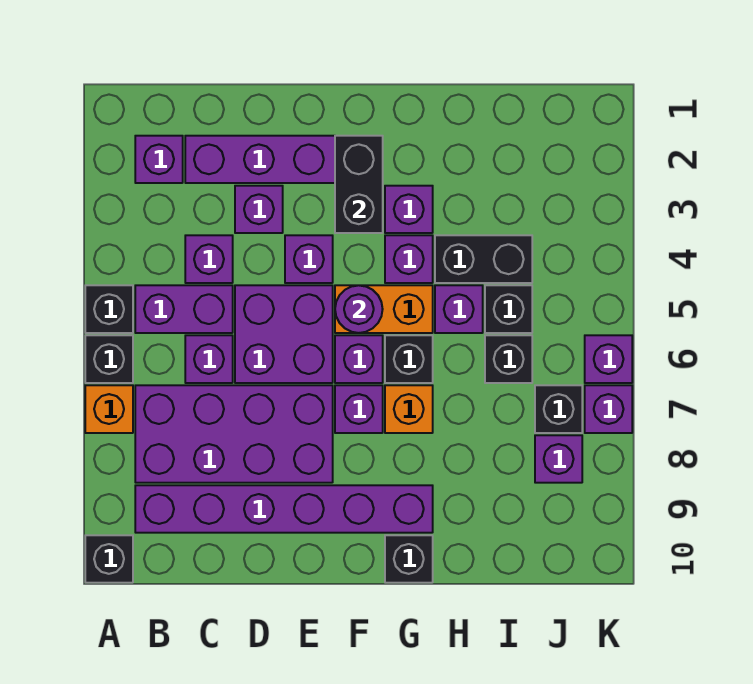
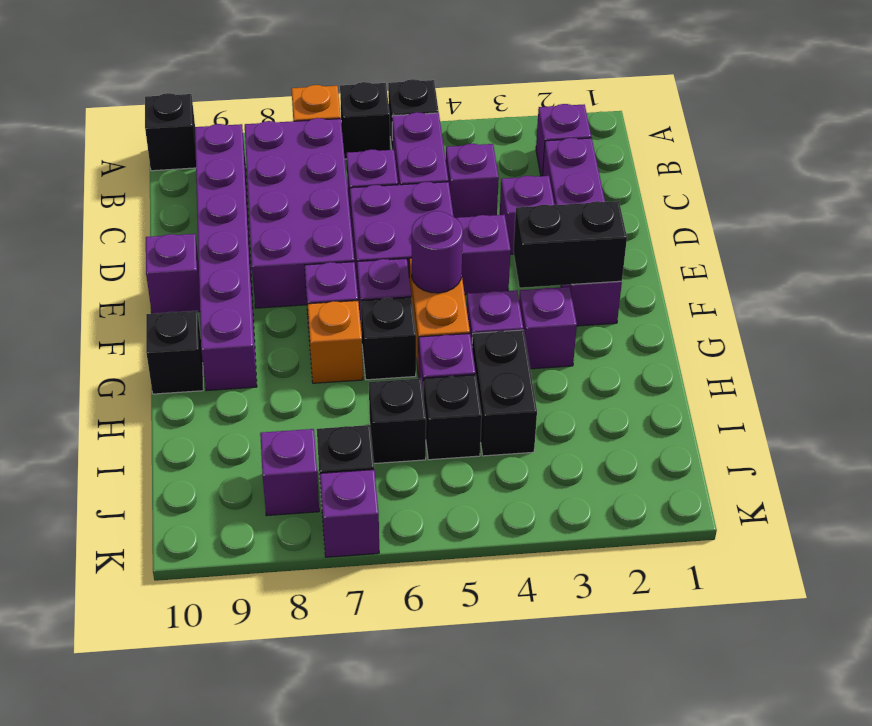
purple brick K6 level 1 -> purple brick E10 level 1

